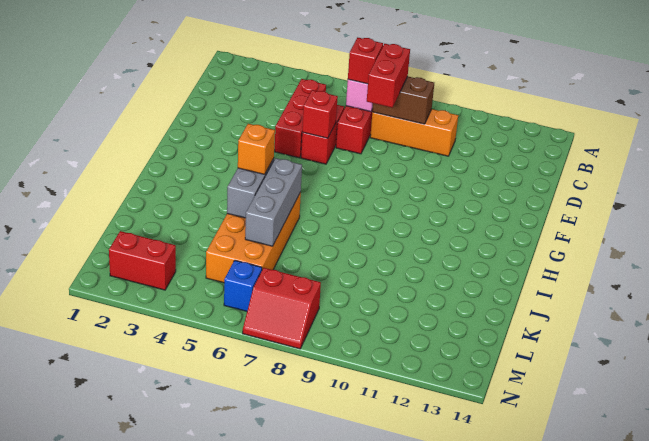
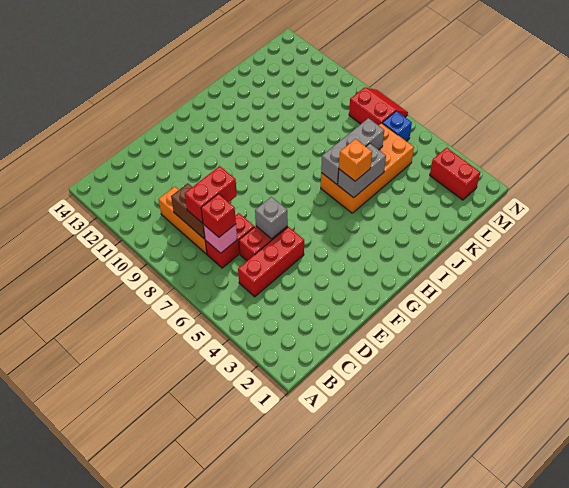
red brick E6 level 2 -> grey brick E6 level 2

